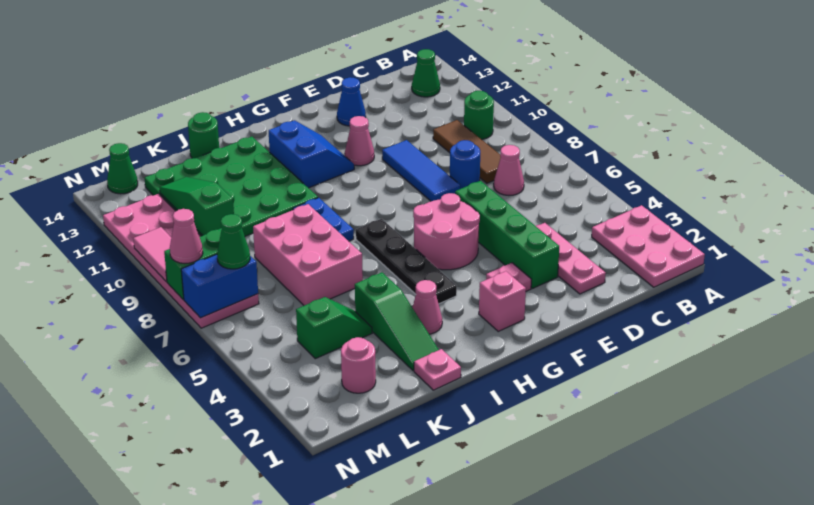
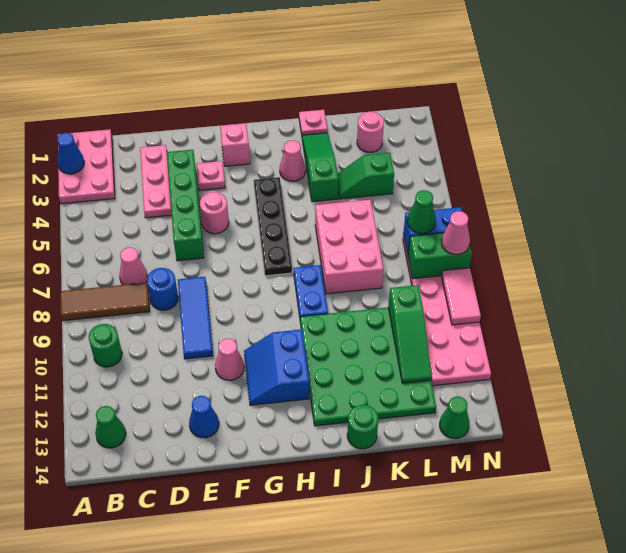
none -> blue cone A2 level 2
brown tile C8:C10 level 1 -> brown tile A8:C8 level 1
pink round brick F5:G6 level 1 -> pink round brick F5 level 1

